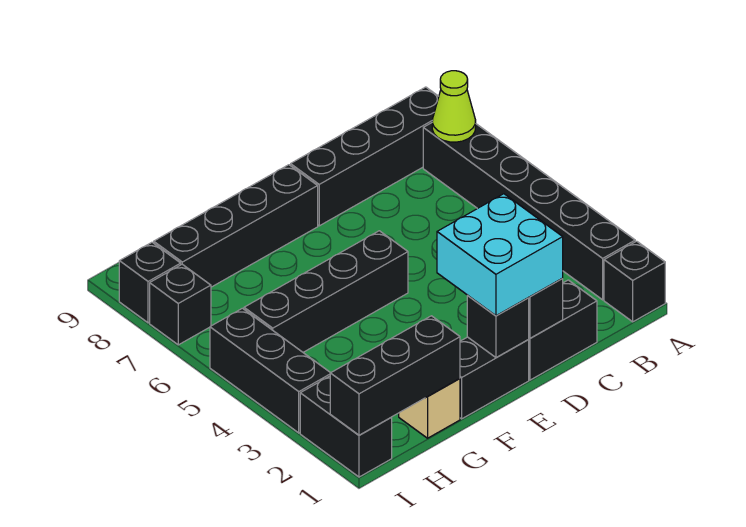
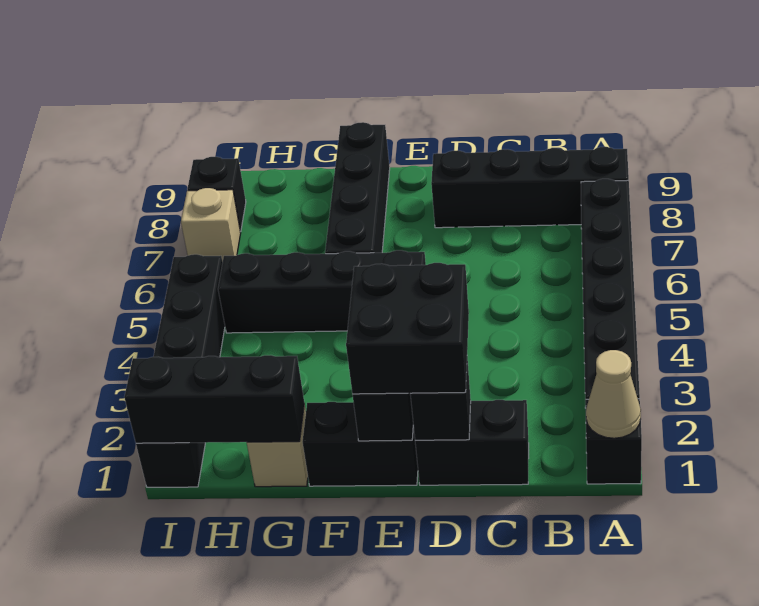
none -> tan cone A1 level 2
lime cone A7 level 2 -> none
cyan brick D1:E2 level 3 -> black brick D1:E2 level 3
black brick E8:H8 level 1 -> black brick F6:F9 level 1
black brick I7 level 1 -> tan brick I7 level 1

